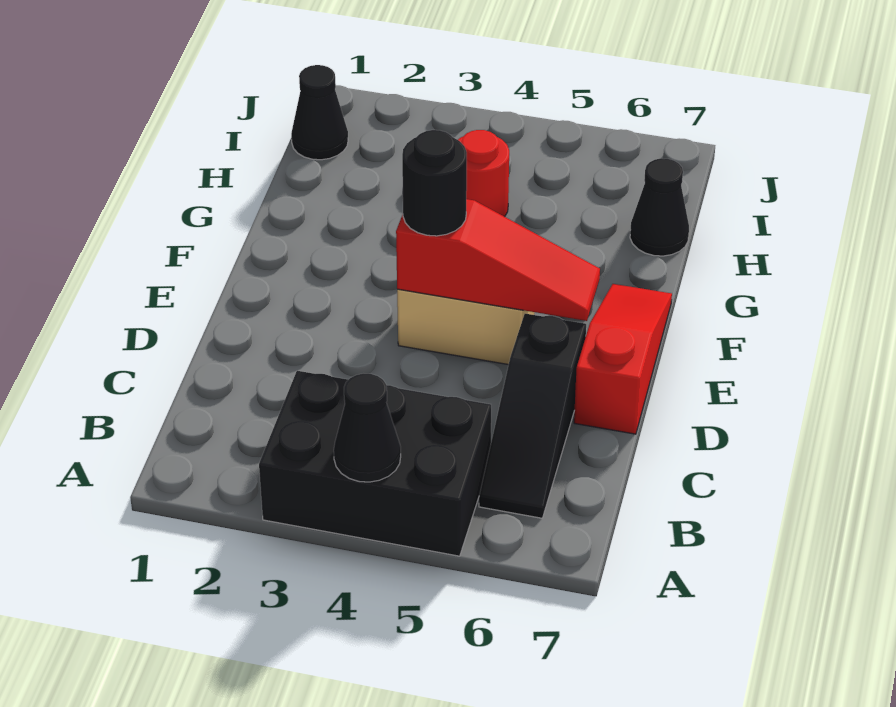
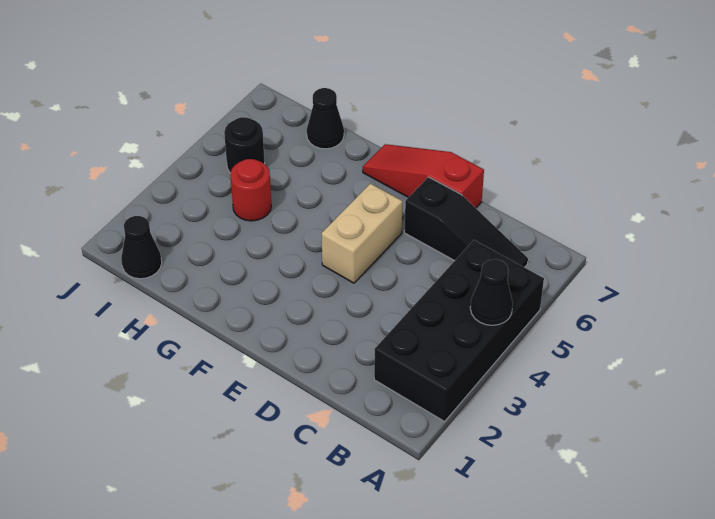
black brick A3:B5 level 1 -> black brick A2:B5 level 1
red slope E4:E6 level 2 top 4 -> none
black round brick E4 level 3 -> black round brick I5 level 1

